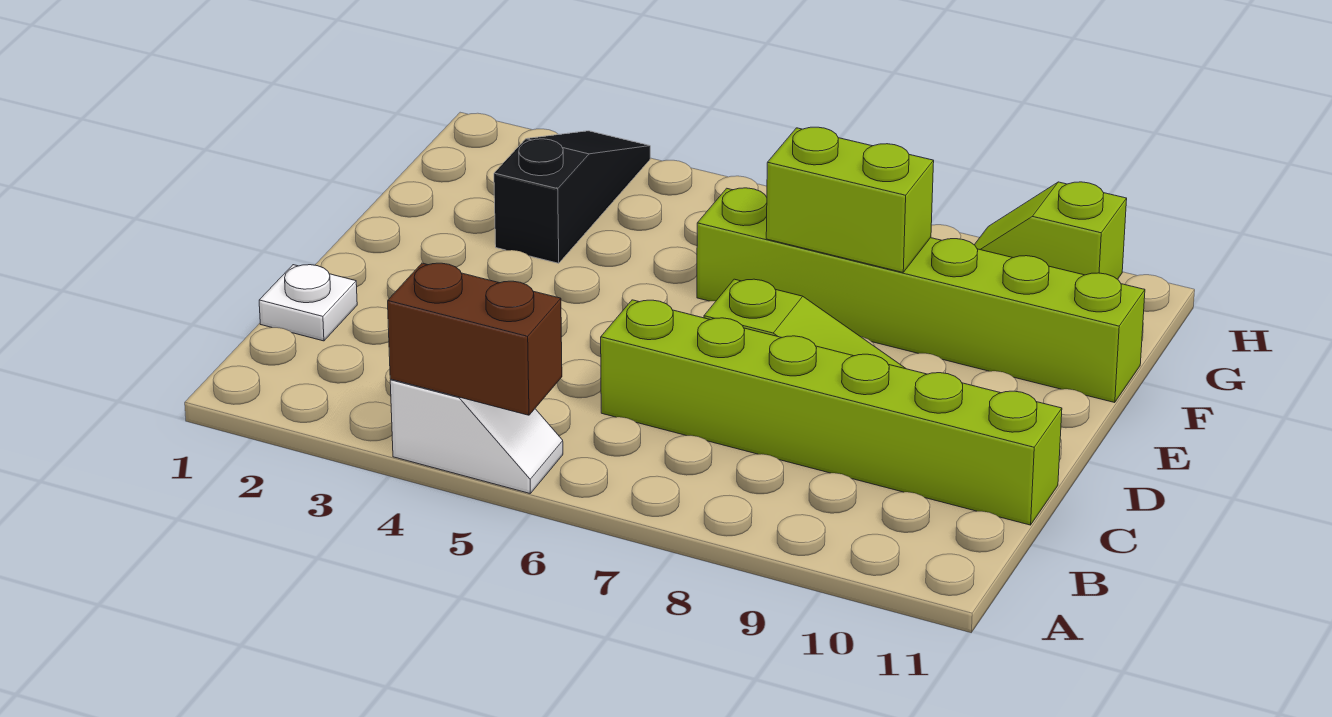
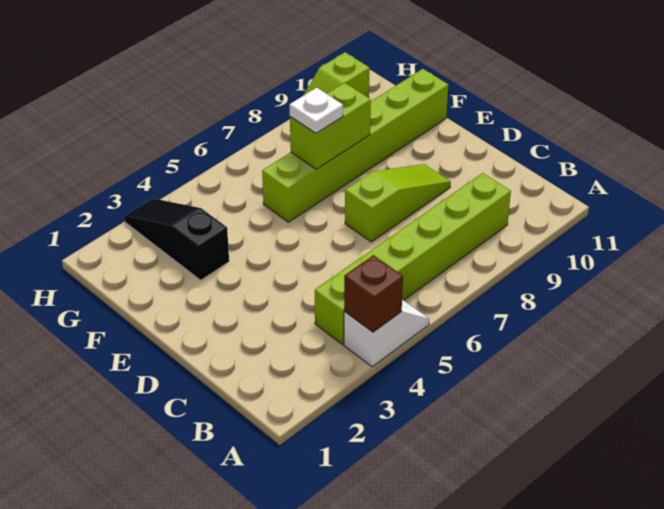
brown brick A4:A5 level 2 -> brown brick A4 level 2
white plate C1 level 1 -> white plate F7 level 3
lime brick C6:C11 level 1 -> lime brick B4:B9 level 1

